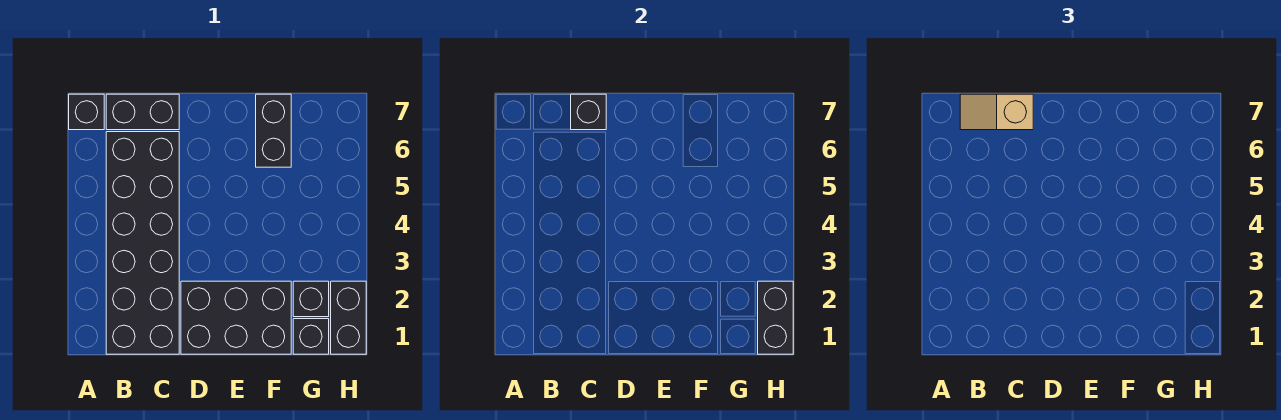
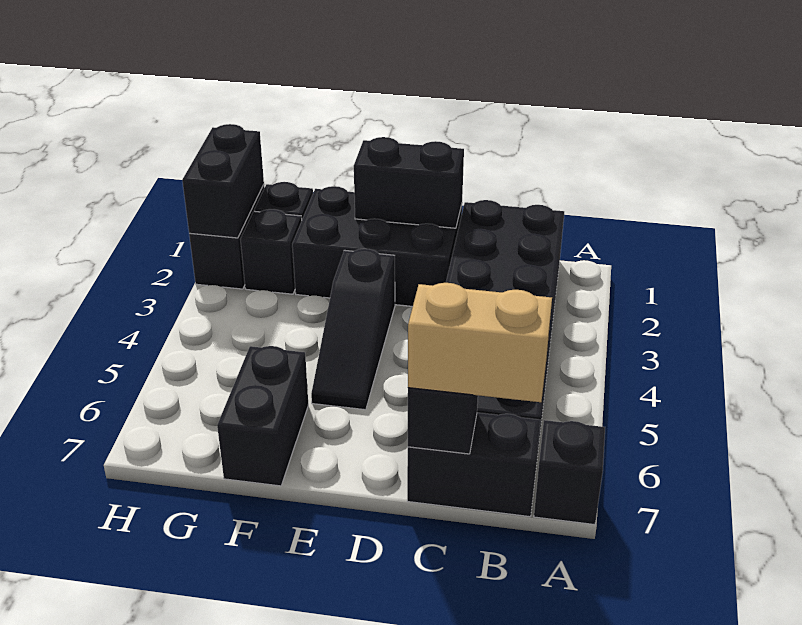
tan slope B7:C7 level 3 top C -> tan brick B7:C7 level 3
none -> black brick D1:E1 level 2
none -> black slope E3:E5 level 1 top 3

